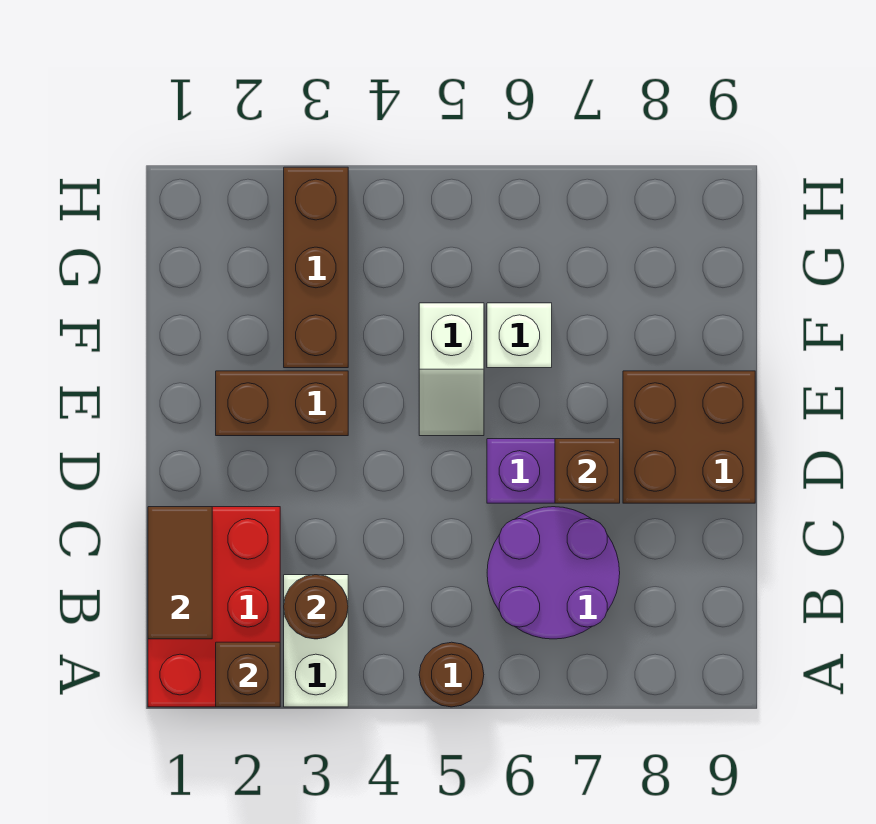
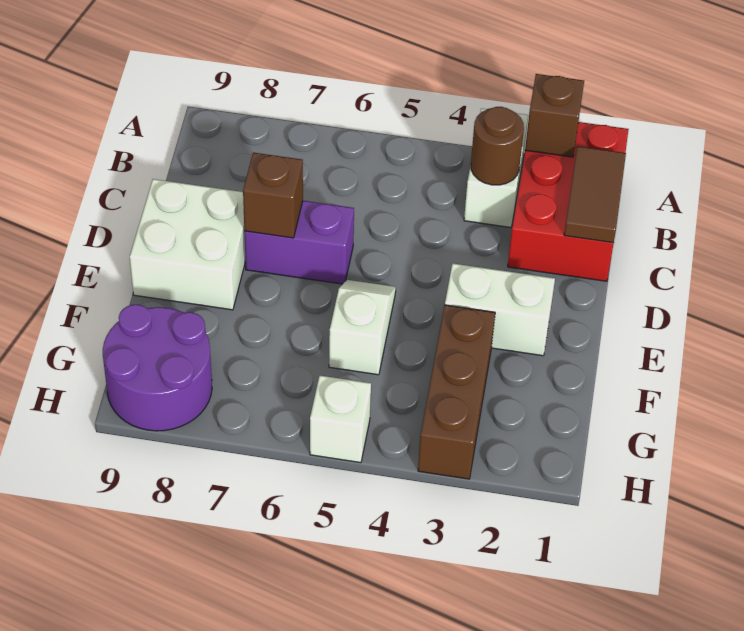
brown round brick A5 level 1 -> none
purple round brick B6:C7 level 1 -> purple round brick G8:H9 level 1
brown brick D8:E9 level 1 -> white brick D8:E9 level 1
brown brick E2:E3 level 1 -> white brick E2:E3 level 1
white brick F6 level 1 -> white brick H5 level 1

